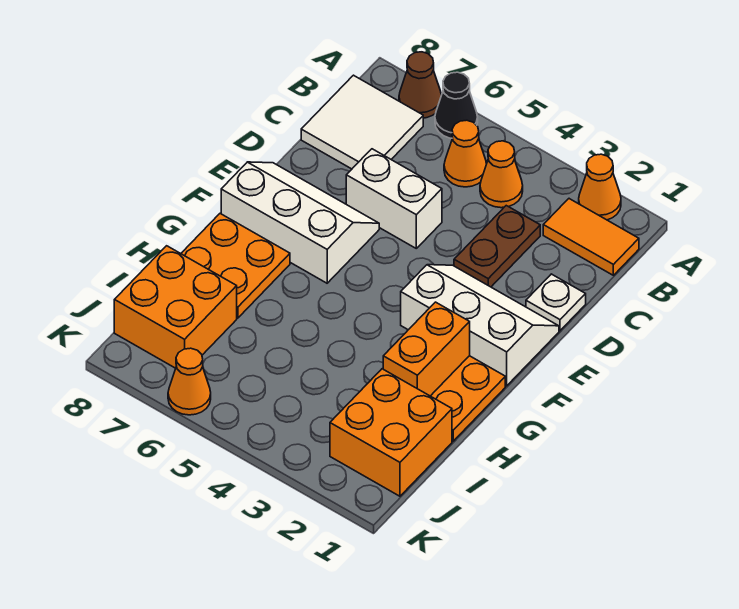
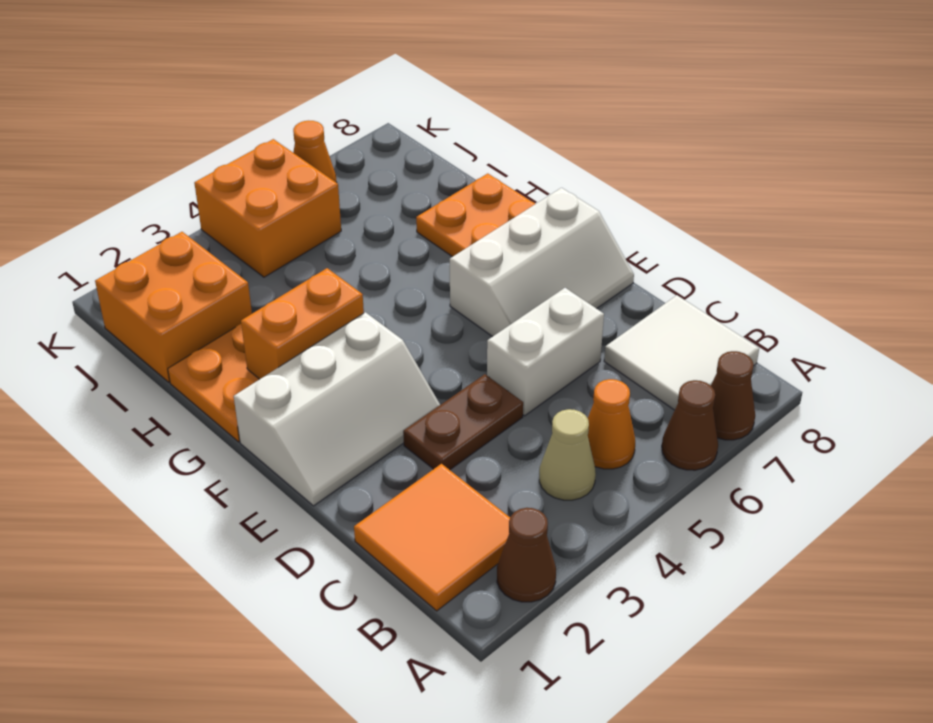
orange cone A2 level 1 -> brown cone A2 level 1
black cone A6 level 1 -> brown cone A6 level 1
orange tile B1:B2 level 1 -> orange tile B1:C2 level 1
orange cone B4 level 1 -> tan cone B4 level 1
brown plate C3:D3 level 1 -> brown plate D3:D4 level 1
white plate D1 level 1 -> none
orange brick G2:H2 level 2 -> orange brick G2:G3 level 2
orange brick I7:J8 level 1 -> orange brick J4:K5 level 1

